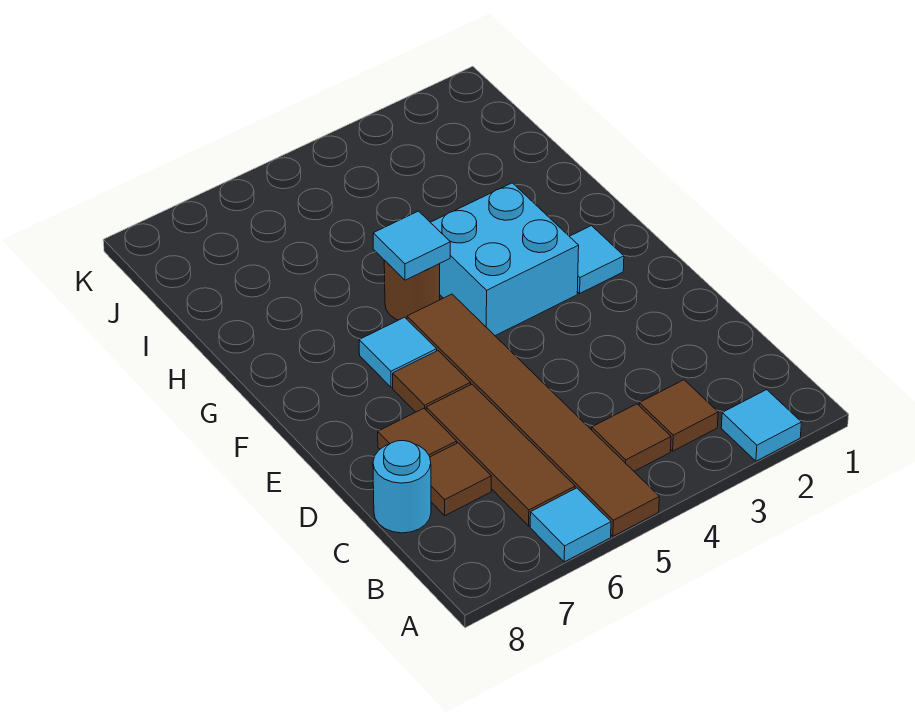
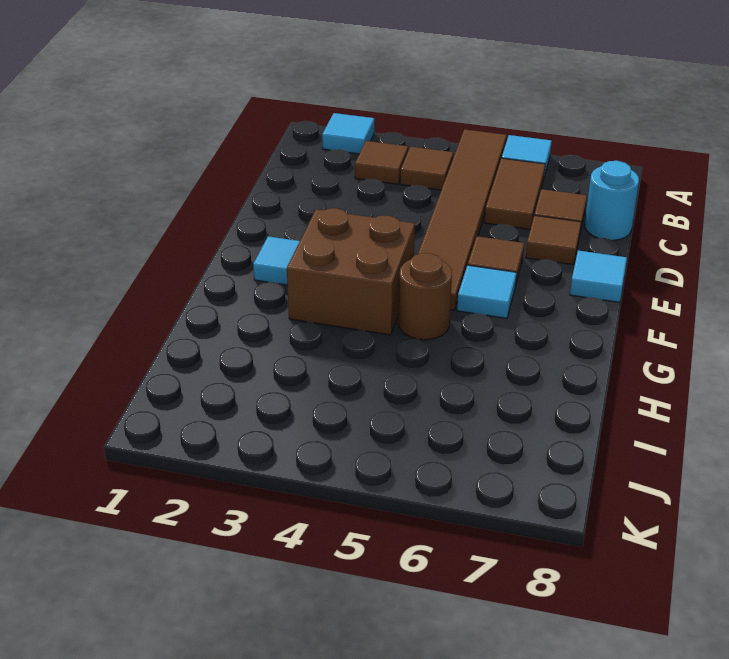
brown tile B6:D6 level 1 -> brown tile B6:C6 level 1
cyan brick F3:G4 level 1 -> brown brick F3:G4 level 1
cyan tile G5 level 2 -> cyan tile E8 level 1

